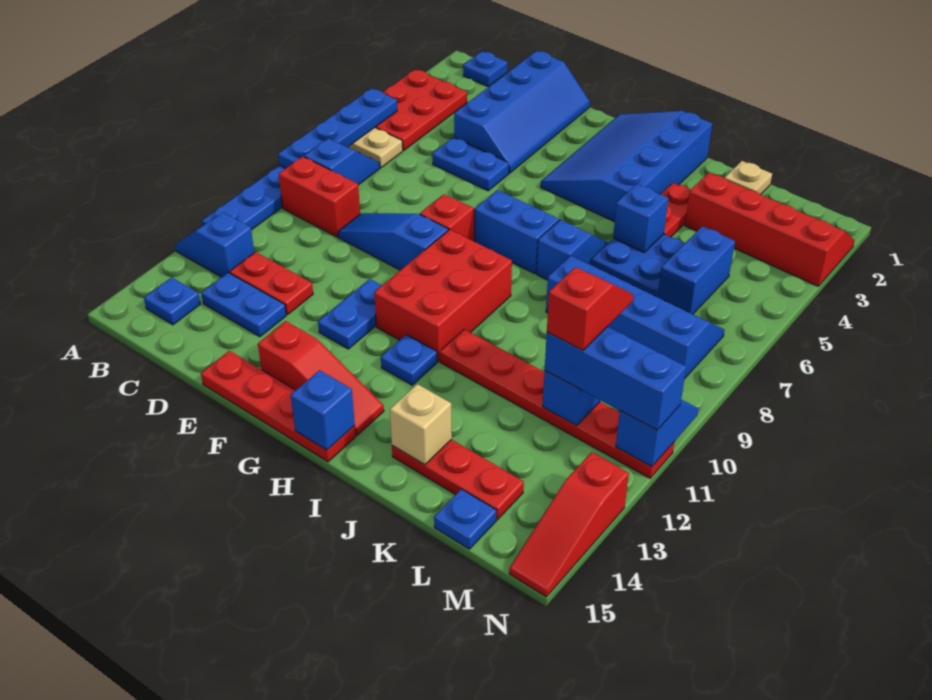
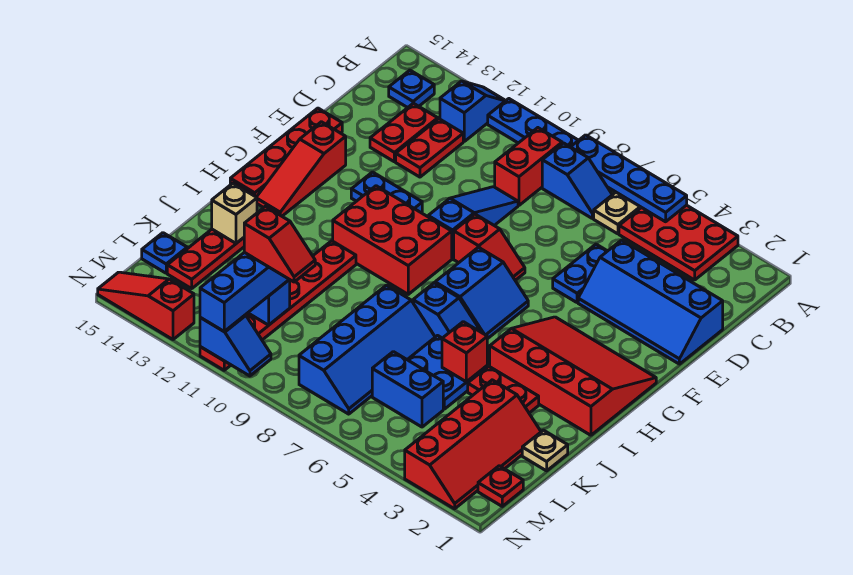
blue plate B1 level 1 -> none
blue plate C13:D13 level 1 -> red plate C13:D13 level 1
blue slope G1:I4 level 1 top I -> red slope G1:I4 level 1 top I
blue plate H12 level 1 -> none
blue brick H15 level 2 -> none
blue brick J5 level 2 -> red brick J5 level 2
none -> red plate M1 level 1

